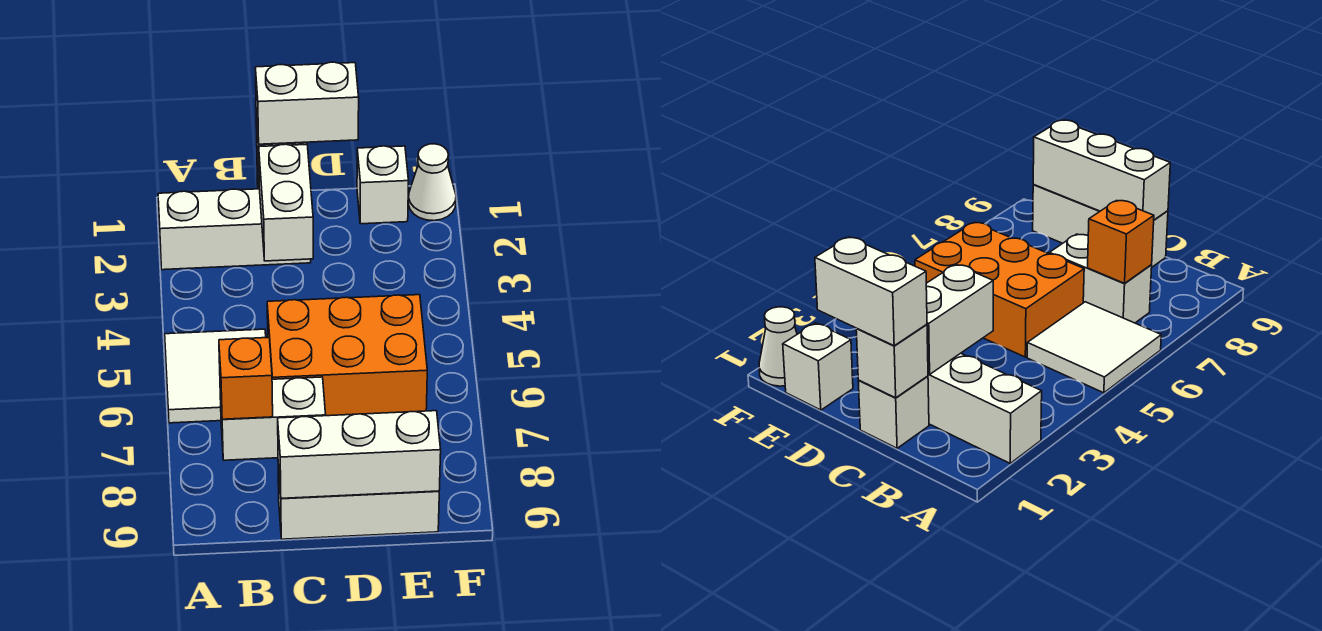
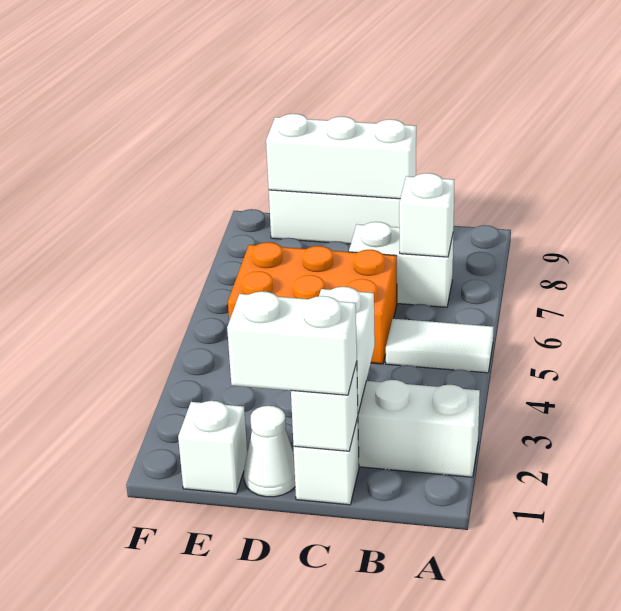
white tile A5:B6 level 1 -> white tile A5:B5 level 1
orange brick B7 level 2 -> white brick B7 level 2
white cone F1 level 1 -> white cone D1 level 1

